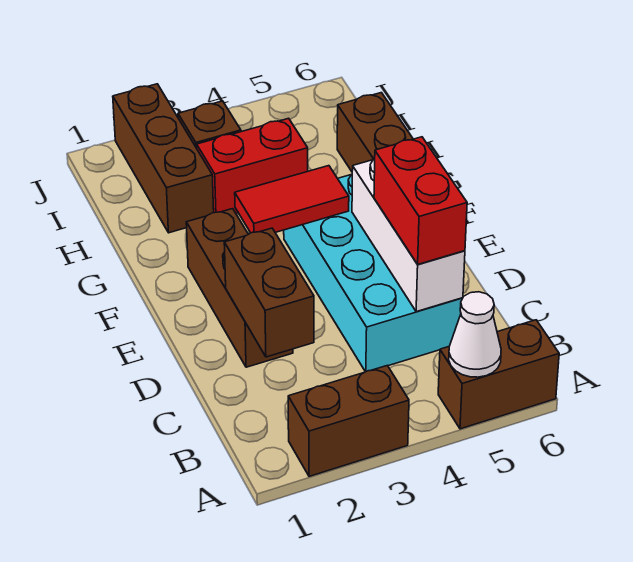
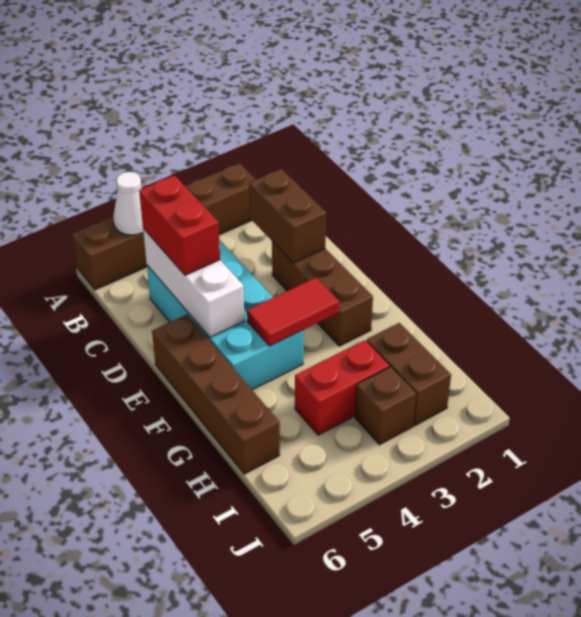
brown brick H2:J2 level 1 -> brown brick H2:I2 level 1

